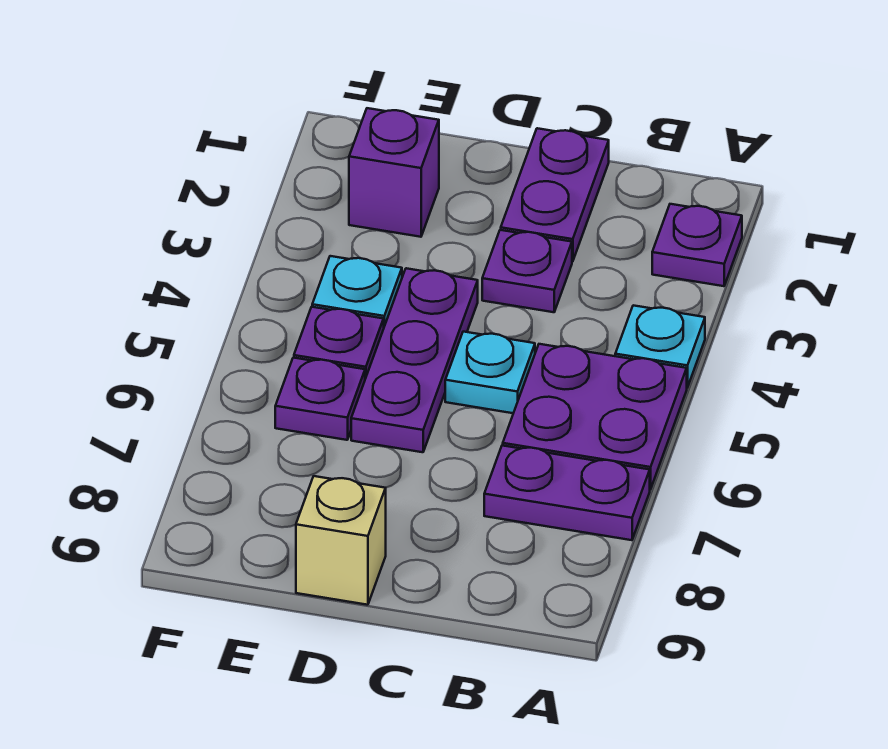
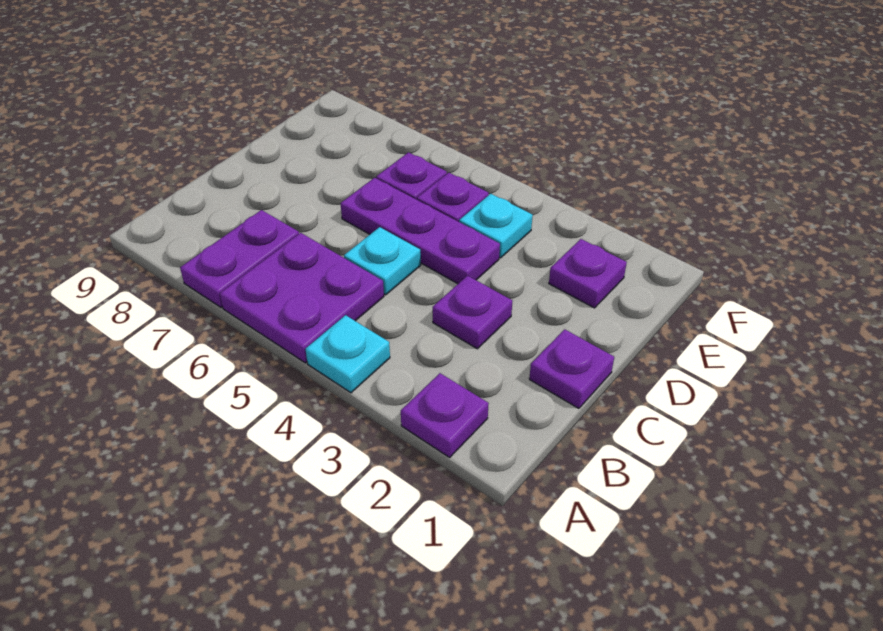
purple plate C1:C2 level 1 -> purple plate C1 level 1
tan brick D9 level 1 -> none
purple brick E2 level 1 -> purple plate E2 level 1

